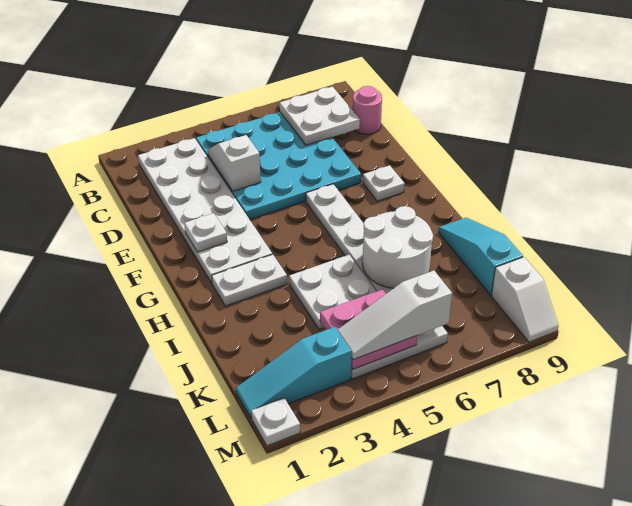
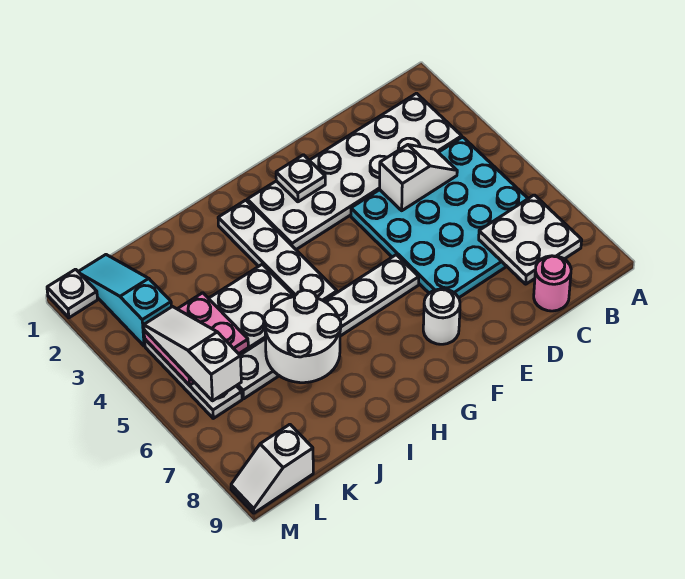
white plate F8 level 1 -> white round brick F8 level 1
white plate H2:H3 level 1 -> white plate H2:H5 level 1
cyan slope I9:K9 level 1 top K -> none

